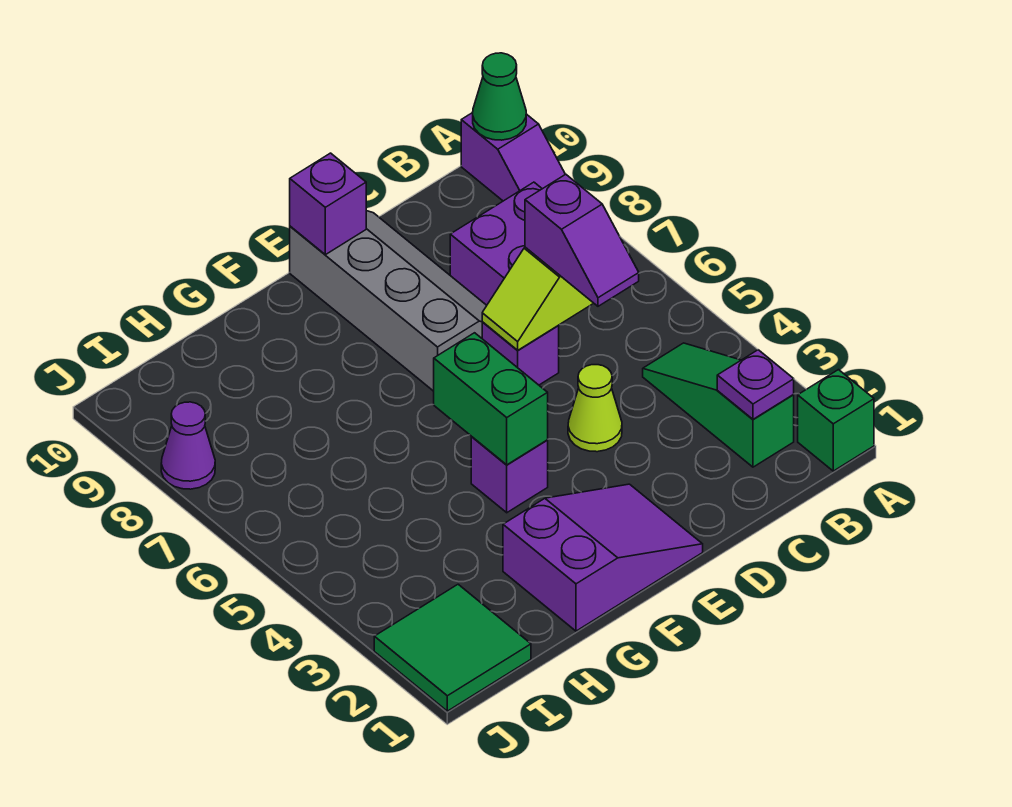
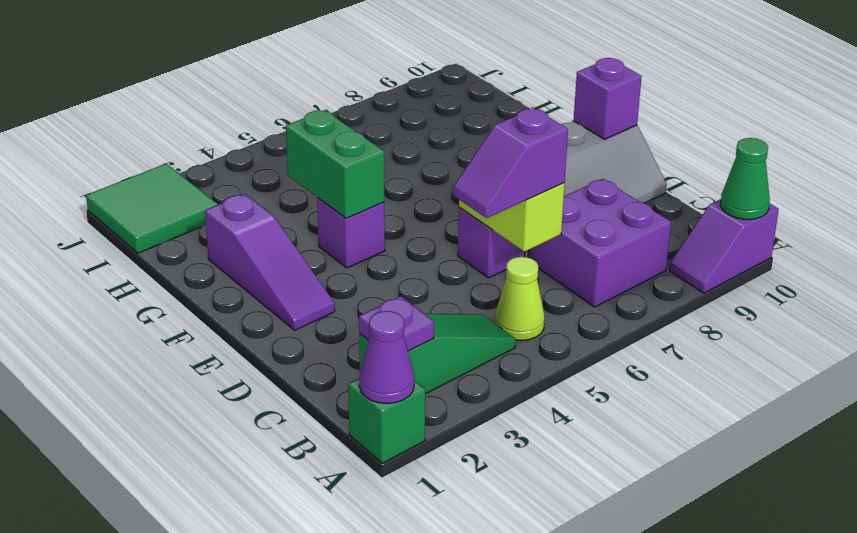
lime cone D4 level 1 -> lime cone B5 level 1
purple slope E1:G2 level 1 top G -> purple slope E2:G2 level 1 top G
green brick F4:F5 level 2 -> green brick F4:G4 level 2
purple cone J8 level 1 -> purple cone A1 level 2

